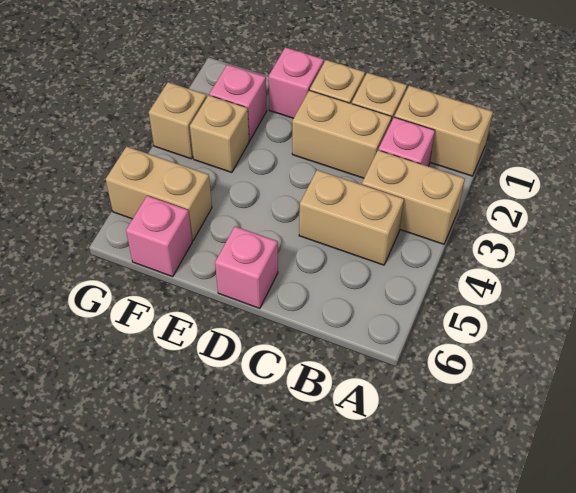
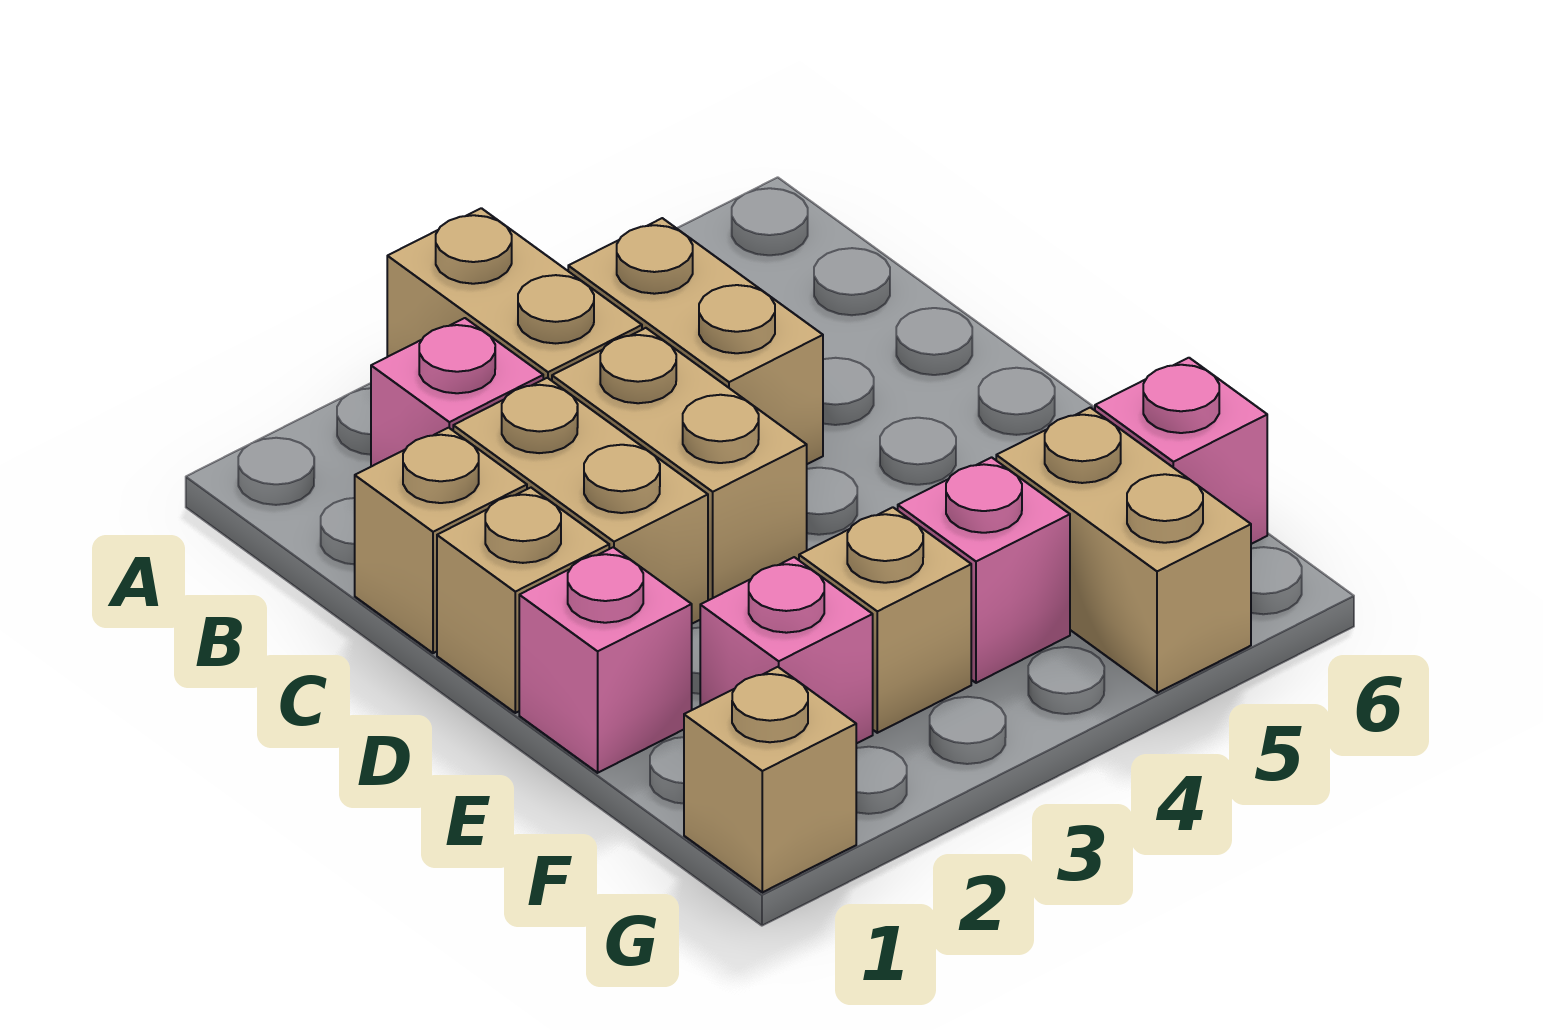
tan brick A1:B1 level 1 -> tan brick C3:D3 level 1
pink brick D6 level 1 -> pink brick F4 level 1
tan brick G3 level 1 -> tan brick G1 level 1

